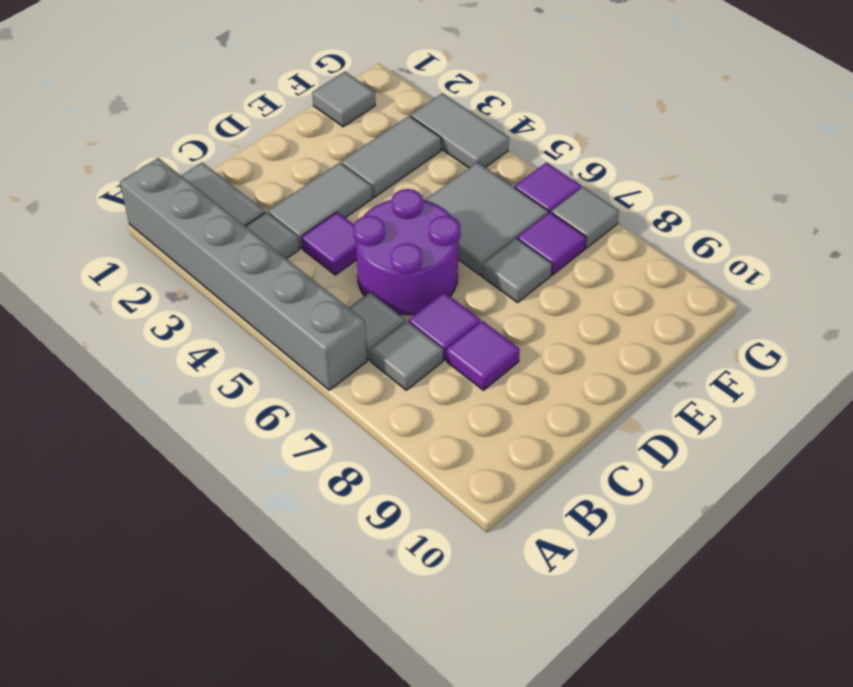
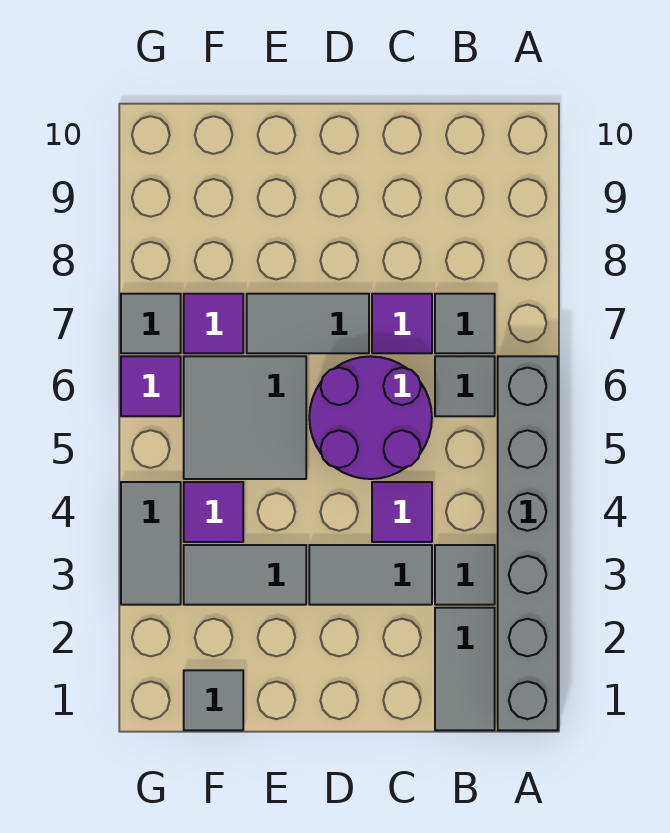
purple tile C8 level 1 -> purple tile F4 level 1
grey tile E7 level 1 -> grey tile D7:E7 level 1

